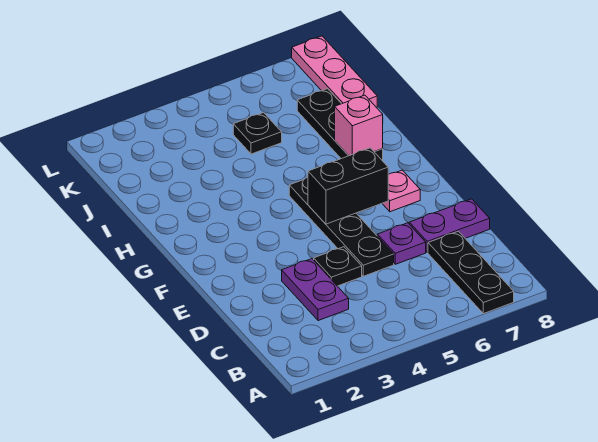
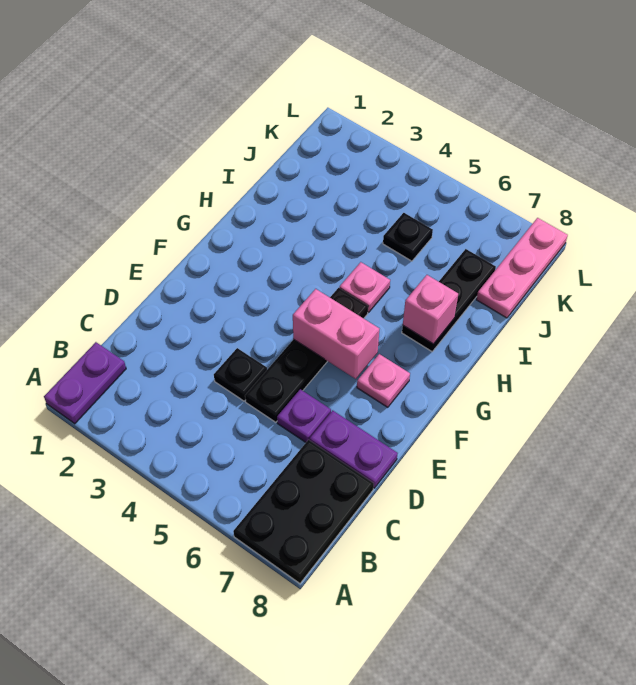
black plate A7:C7 level 1 -> black plate A7:C8 level 1
purple plate C3:D3 level 1 -> purple plate A1:B1 level 1
black brick F5:F6 level 2 -> pink brick F5:F6 level 2
none -> pink plate H5 level 1

